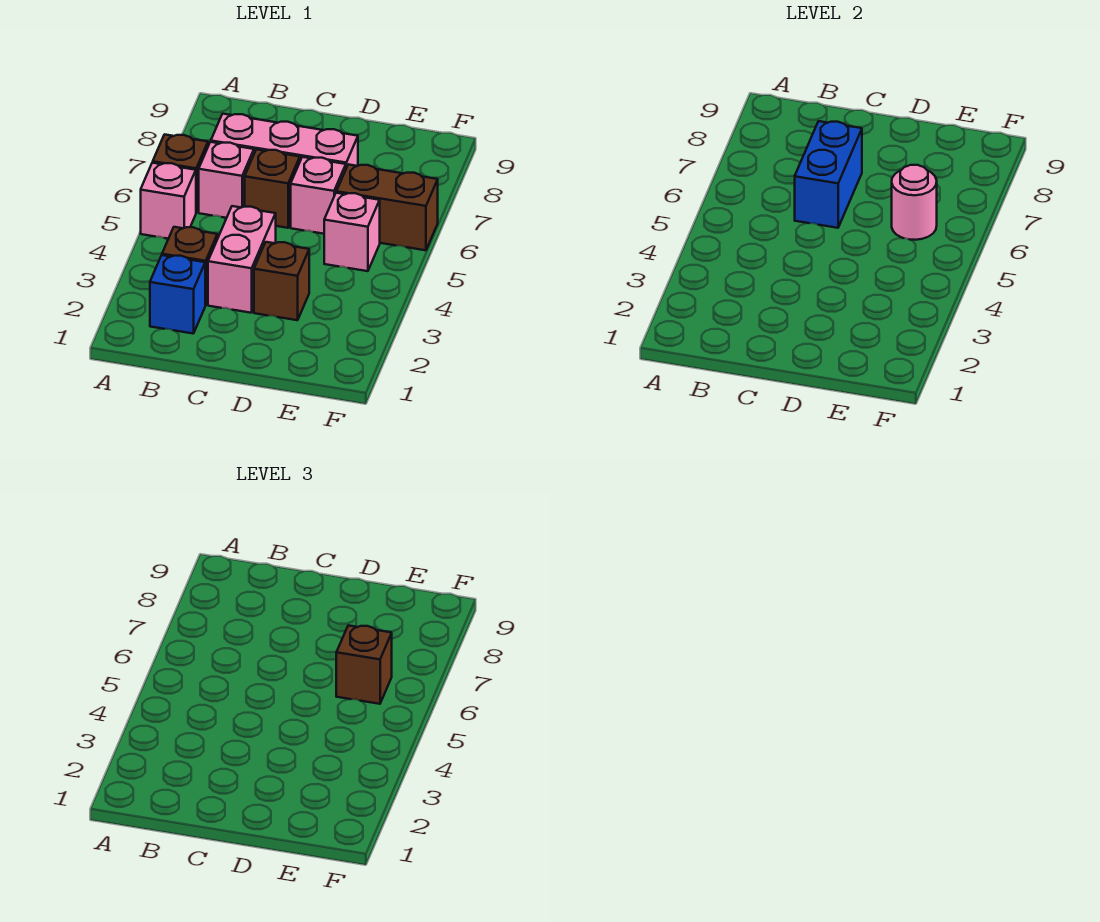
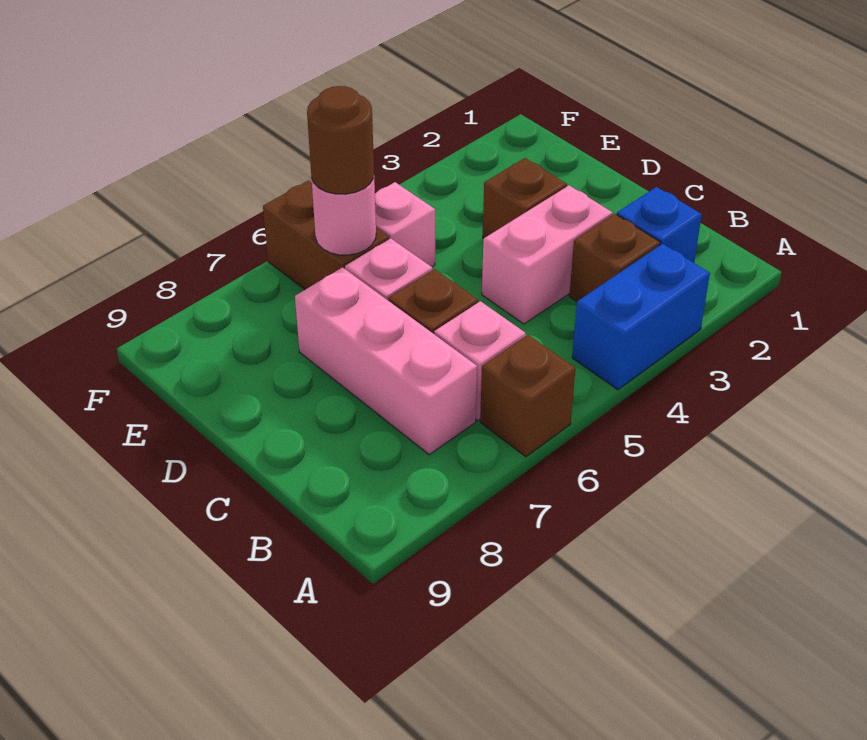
pink brick A5 level 1 -> none
blue brick C6:C7 level 2 -> blue brick A3:A4 level 1
brown brick E6 level 3 -> brown round brick E6 level 3

